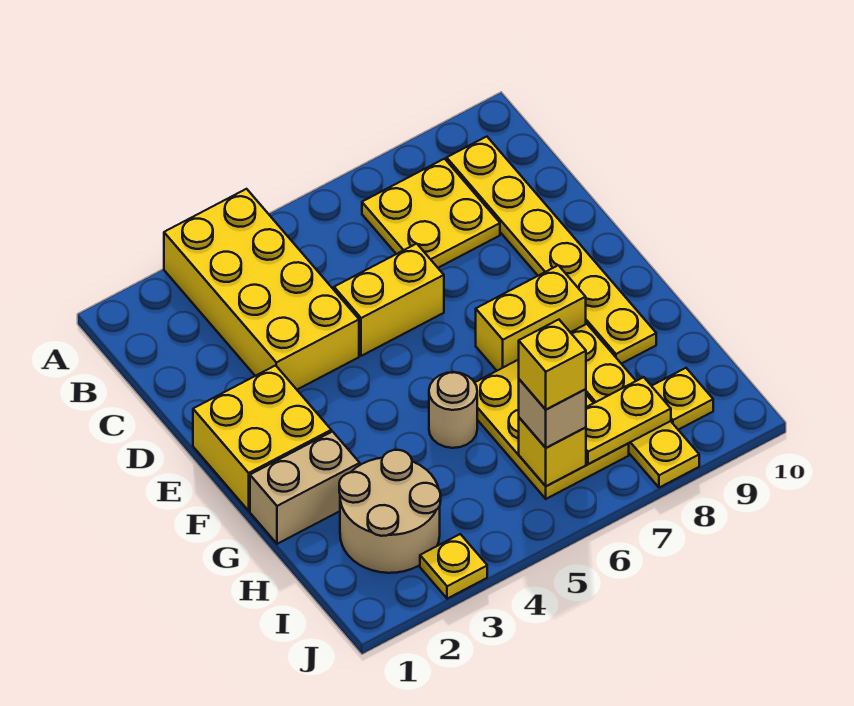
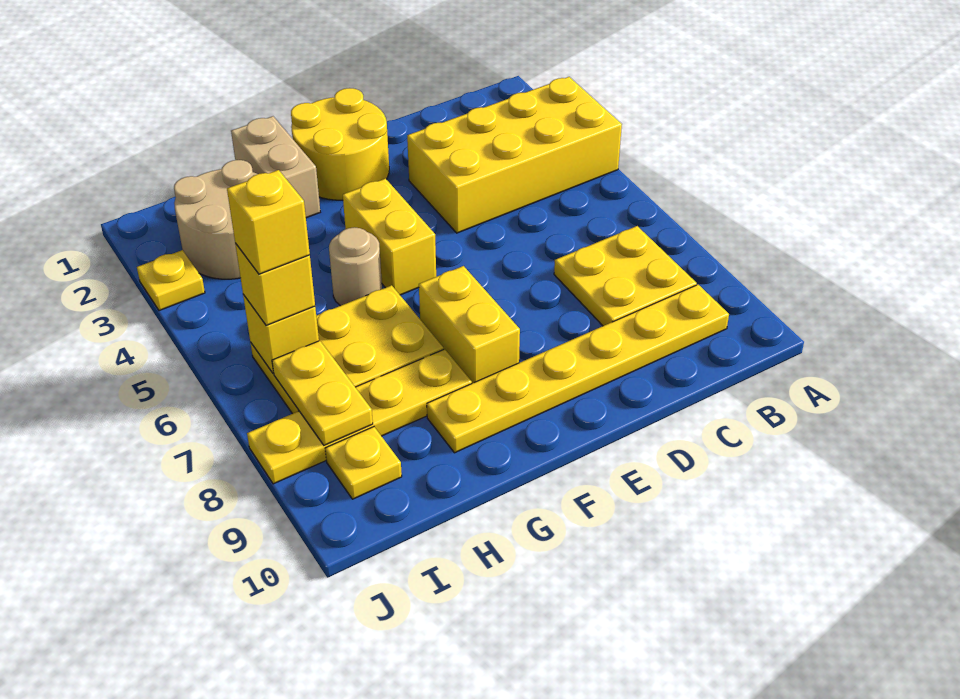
yellow brick D5:D6 level 1 -> yellow brick F4:F5 level 1
yellow brick E1:F2 level 1 -> yellow round brick E1:F2 level 1
tan brick I6 level 3 -> yellow brick I6 level 3

